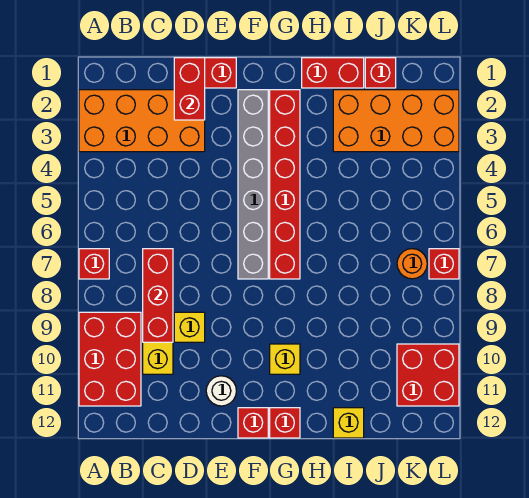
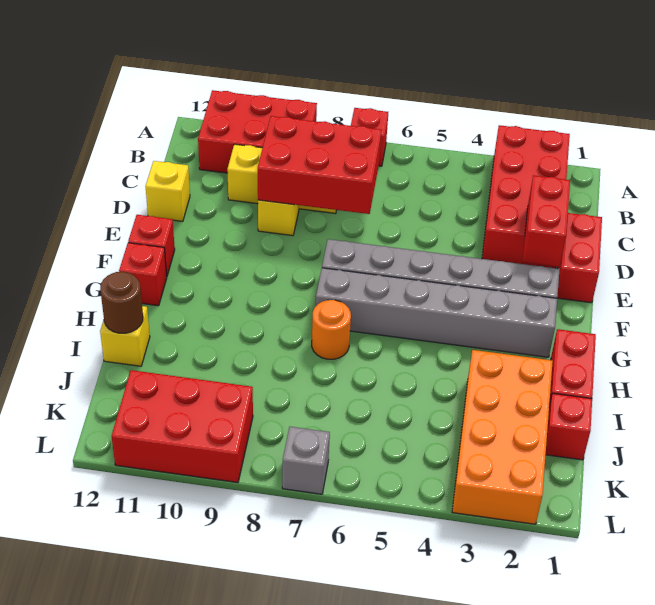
orange brick A2:D3 level 1 -> red brick A2:D3 level 1
red brick C7:C9 level 2 -> red brick C7:D9 level 2
red brick D1:D2 level 2 -> red brick D2:E2 level 2
white round brick E11 level 1 -> none
red brick G2:G7 level 1 -> grey brick G2:G7 level 1
yellow brick G10 level 1 -> yellow brick D12 level 1
none -> brown round brick I12 level 2
orange round brick K7 level 1 -> orange round brick H7 level 1
red brick K10:L11 level 1 -> red brick K9:L11 level 1
red brick L7 level 1 -> grey brick L7 level 1

